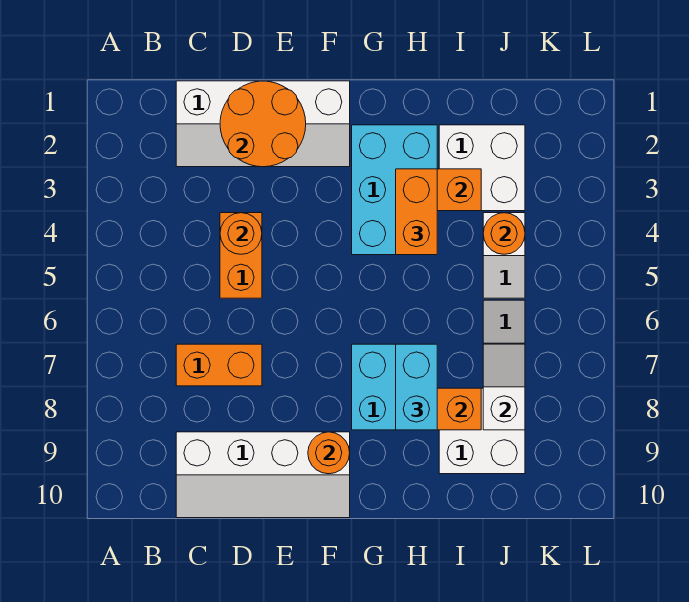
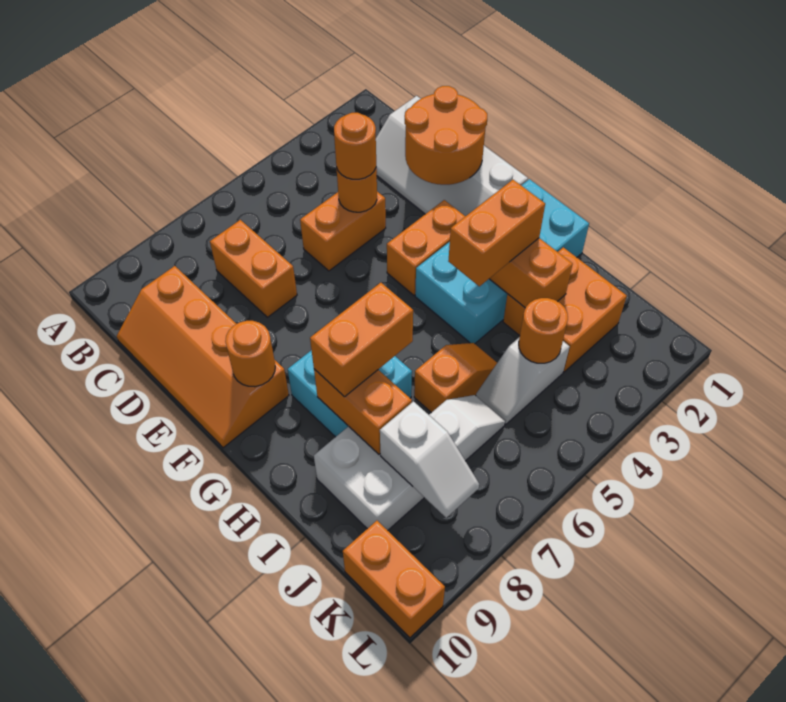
white slope C9:F10 level 1 top 9 -> orange slope C9:F10 level 1 top 9
none -> orange round brick D4 level 3
none -> orange brick F3:F4 level 1
cyan brick G2:H4 level 1 -> cyan brick G1:H4 level 1
cyan brick H7:H8 level 3 -> orange brick H7:H8 level 3
white brick I2:J3 level 1 -> orange brick I2:J3 level 1
none -> orange slope I5:I6 level 1 top 6
white slope J7:J8 level 2 top 8 -> white slope J8:K8 level 2 top J
none -> orange brick K10:L10 level 1

